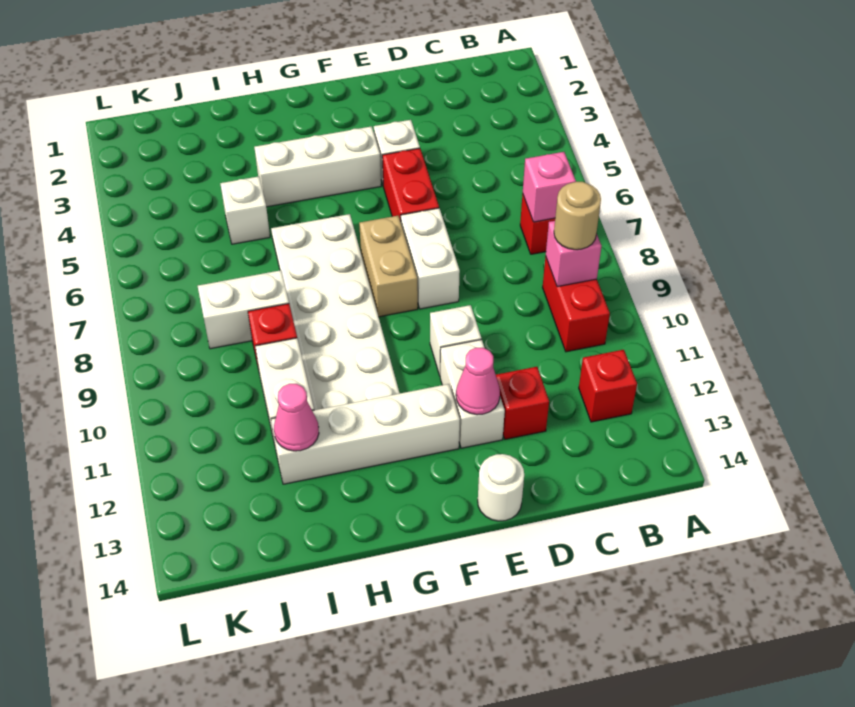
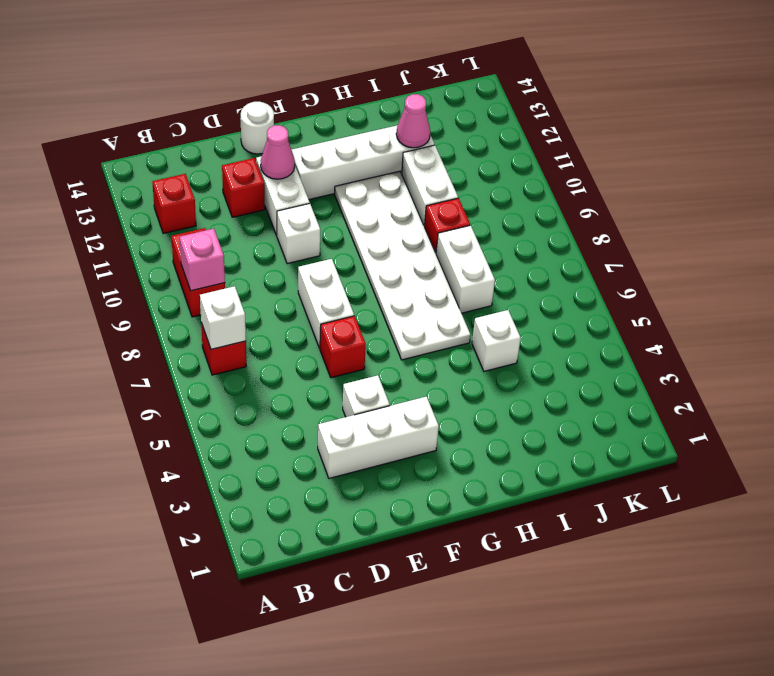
pink brick B7 level 2 -> white brick B7 level 2
tan round brick B9 level 3 -> none
red brick E5:E6 level 1 -> red brick E6 level 1
white brick F4:H4 level 1 -> white brick D3:F3 level 1
tan brick F7:F8 level 1 -> none
white brick I8:J8 level 1 -> white brick I7:I8 level 1

